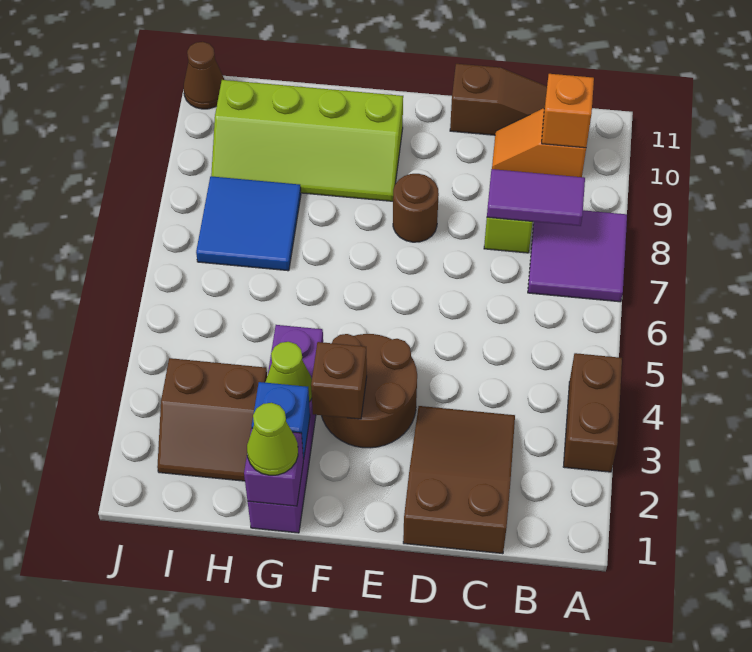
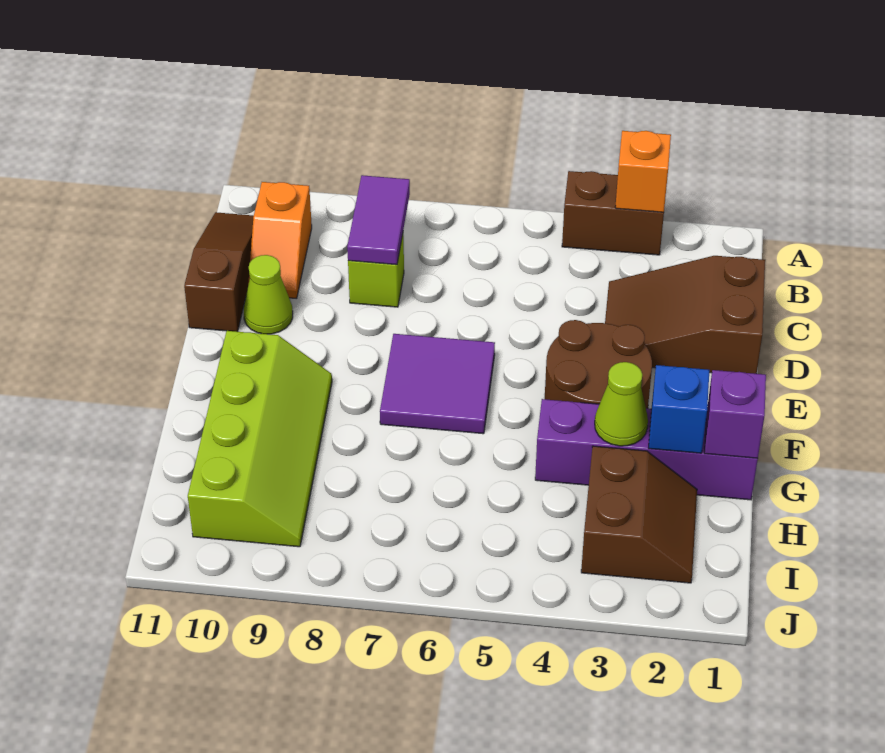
purple tile A7:B8 level 1 -> purple tile E6:F7 level 1
orange brick B10 level 2 -> orange brick A3 level 2
brown round brick E8 level 1 -> none
brown brick F3 level 2 -> none
lime cone G1 level 3 -> lime cone D10 level 1
blue tile H7:I8 level 1 -> none
brown cone J11 level 1 -> none

